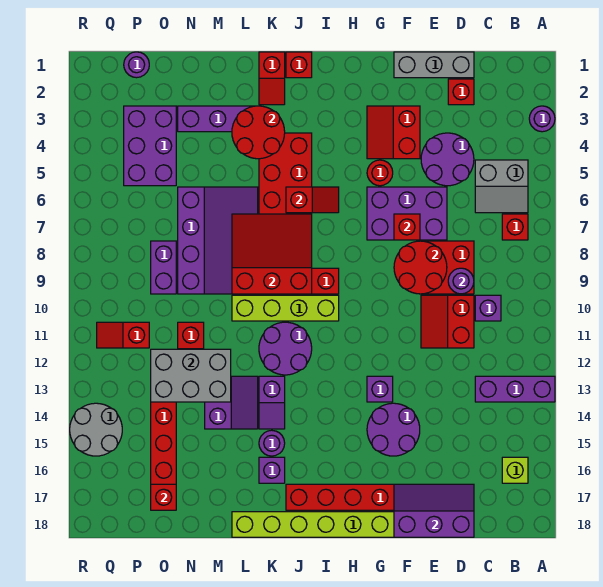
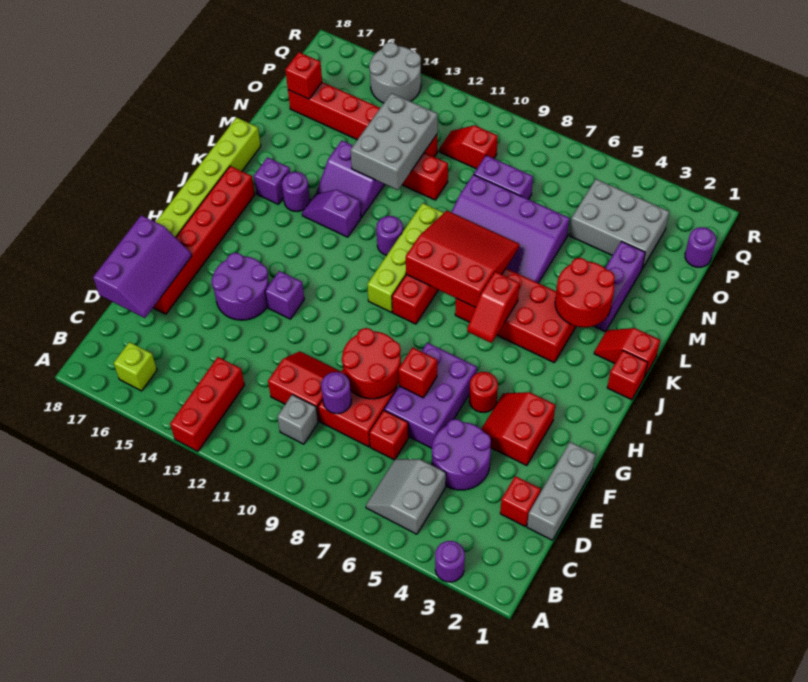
purple brick A13:C13 level 1 -> red brick A13:C13 level 1
red brick B7 level 1 -> red brick D7 level 1
purple brick C10 level 1 -> grey brick C10 level 1
red slope F3:G4 level 1 top F -> red slope F3:G4 level 1 top 3
red slope J7:L9 level 2 top 9 -> red slope J7:L9 level 2 top J
purple round brick J11:K12 level 1 -> purple round brick K11 level 1
purple brick O3:P5 level 1 -> grey brick O3:P5 level 1
red slope P11:Q11 level 1 top P -> red slope P10:P11 level 1 top 10

